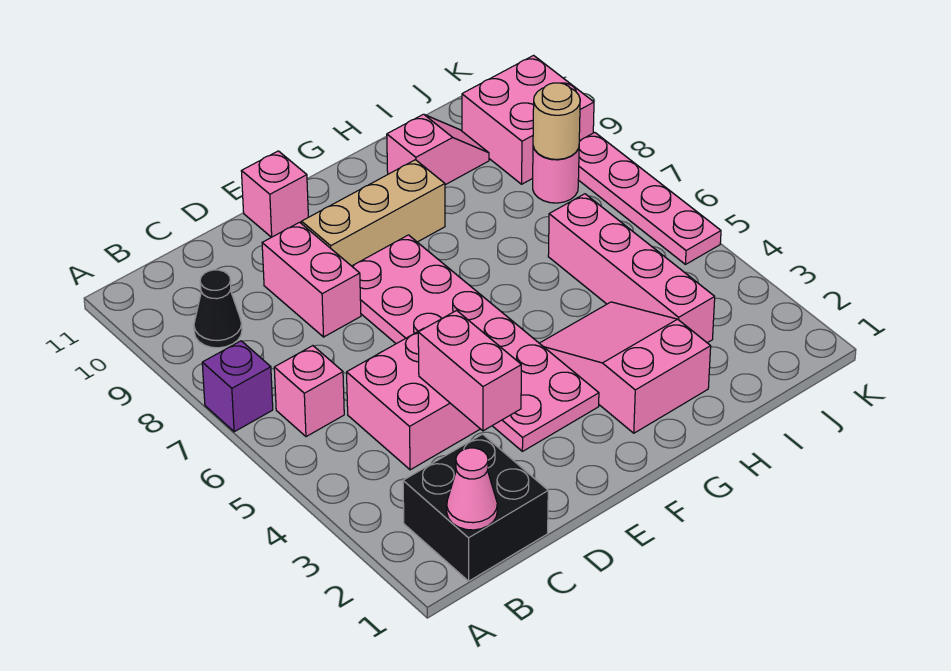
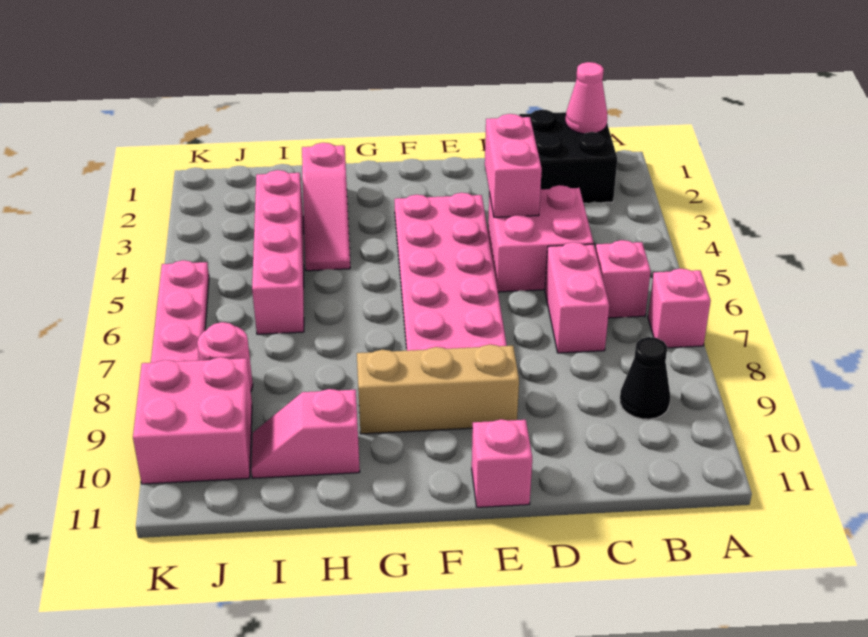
purple brick A7 level 1 -> pink brick A7 level 1
pink brick D8:D9 level 1 -> pink brick C6:C7 level 1
pink slope G2:H4 level 1 top 2 -> pink slope H2:H4 level 1 top 2
tan round brick J8 level 2 -> none

